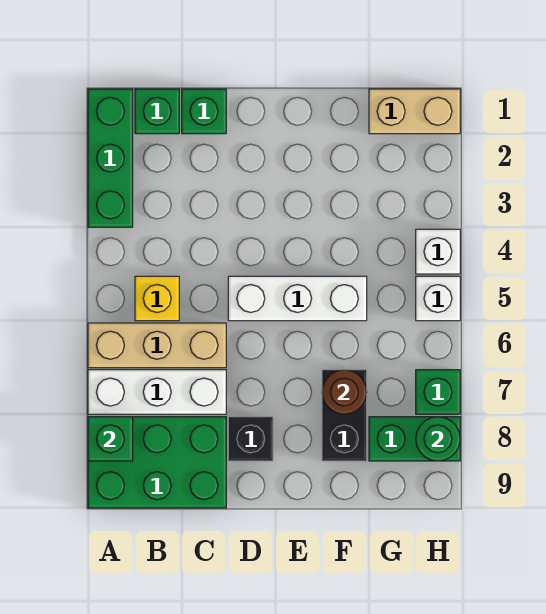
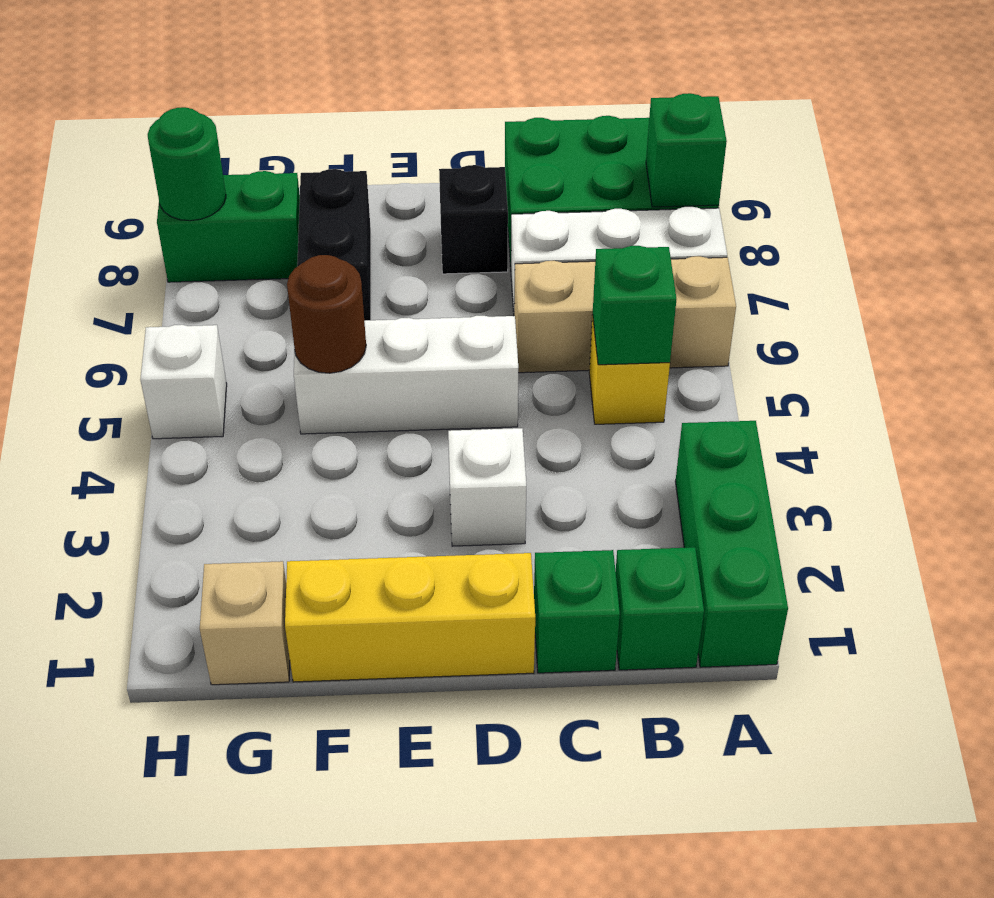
none -> yellow brick D1:F1 level 1
brown round brick F7 level 2 -> brown round brick F5 level 2
tan brick G1:H1 level 1 -> tan brick G1 level 1
white brick H4 level 1 -> white brick D3 level 1
green brick H7 level 1 -> green brick B5 level 2

